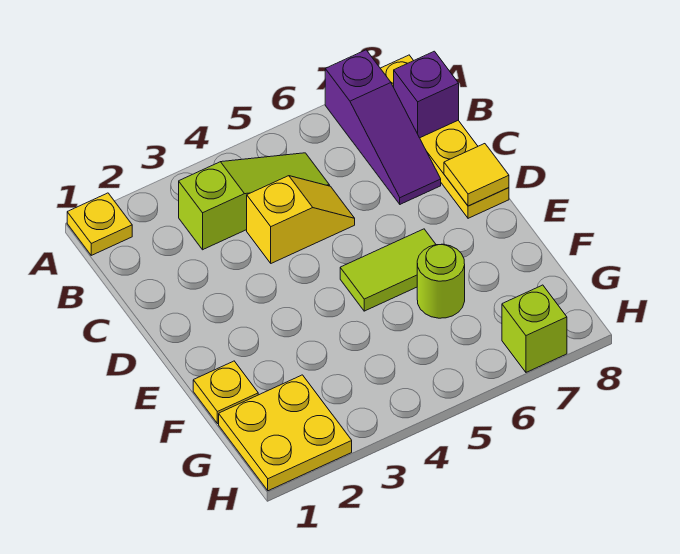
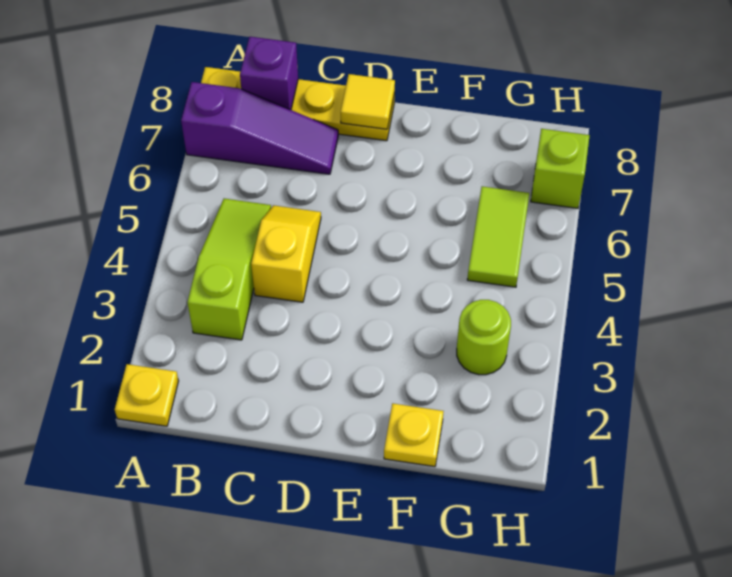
lime tile E5:E6 level 1 -> lime tile G5:G6 level 1
lime round brick F6 level 1 -> lime round brick G3 level 1
yellow plate G1:H2 level 1 -> none

